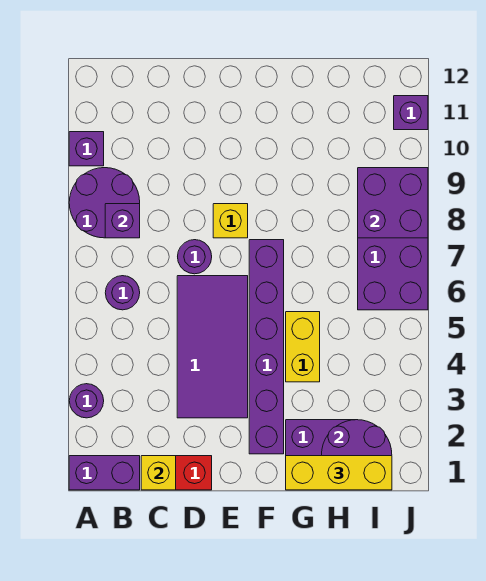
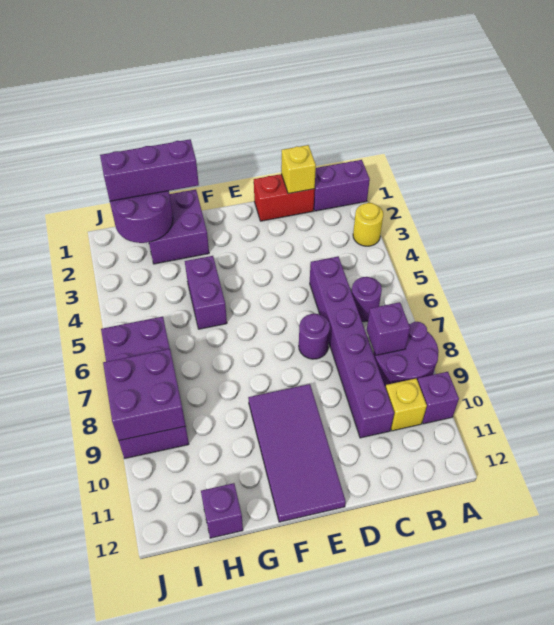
purple round brick A3 level 1 -> yellow round brick A3 level 1
purple tile D3:E6 level 1 -> purple tile E9:F12 level 1
yellow brick E8 level 1 -> yellow brick B10 level 1
purple brick F2:F7 level 1 -> purple brick C5:C10 level 1
yellow brick G1:I1 level 3 -> purple brick G1:I1 level 3
yellow brick G4:G5 level 1 -> purple brick G4:G5 level 1
purple brick J11 level 1 -> purple brick H12 level 1

